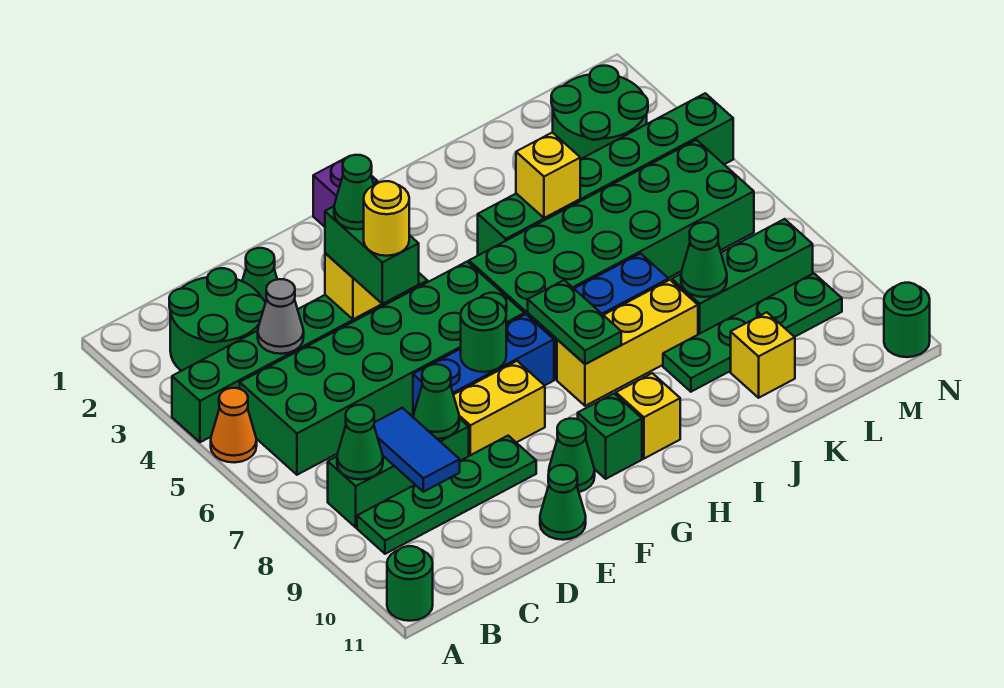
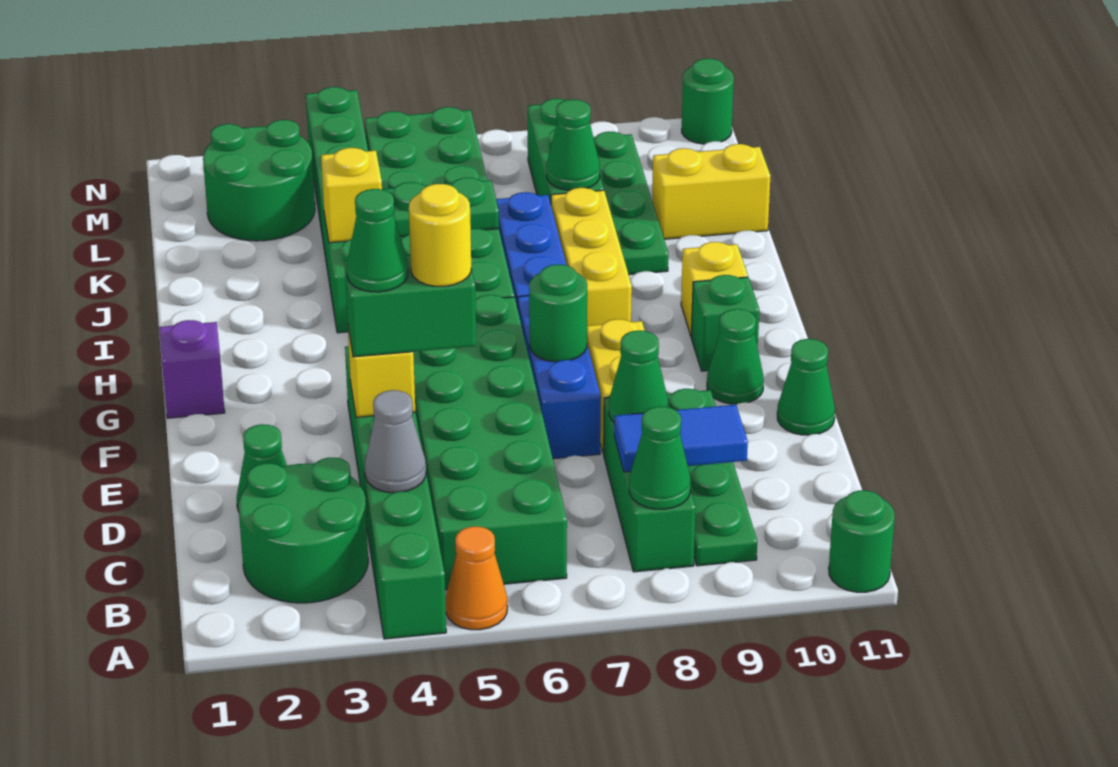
green plate H7:H8 level 2 -> green plate J5:J6 level 2
yellow brick K10 level 1 -> yellow brick K10:K11 level 1

